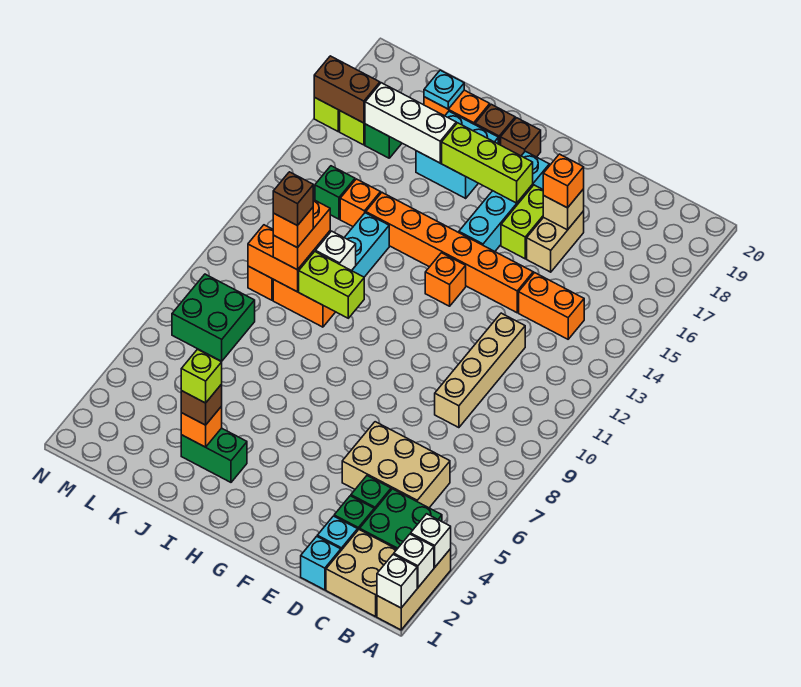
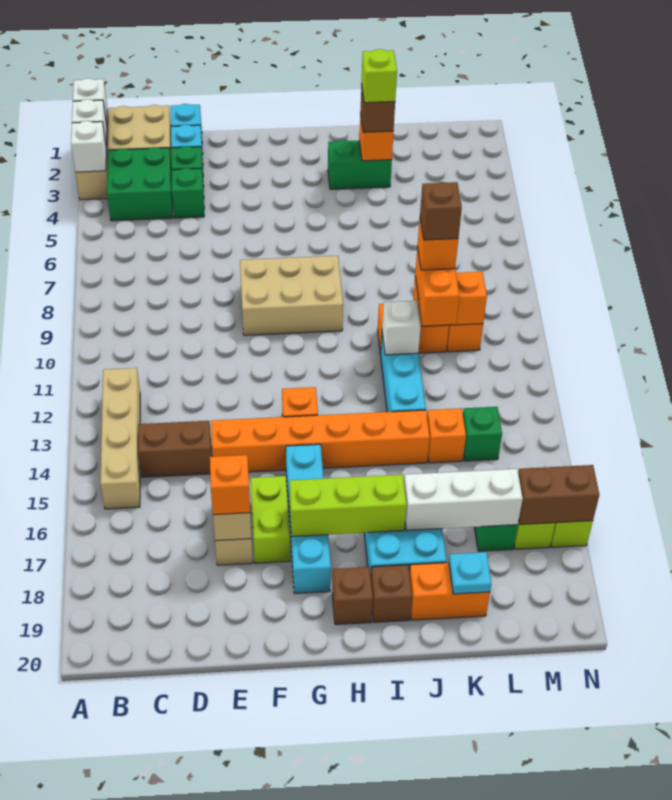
tan brick C5:E6 level 1 -> tan brick F8:H9 level 1
orange brick C14:D14 level 1 -> brown brick C14:D14 level 1
tan brick D9:D12 level 1 -> tan brick B12:B15 level 1
lime brick I10:J10 level 2 -> none
green brick L7:M8 level 1 -> none

